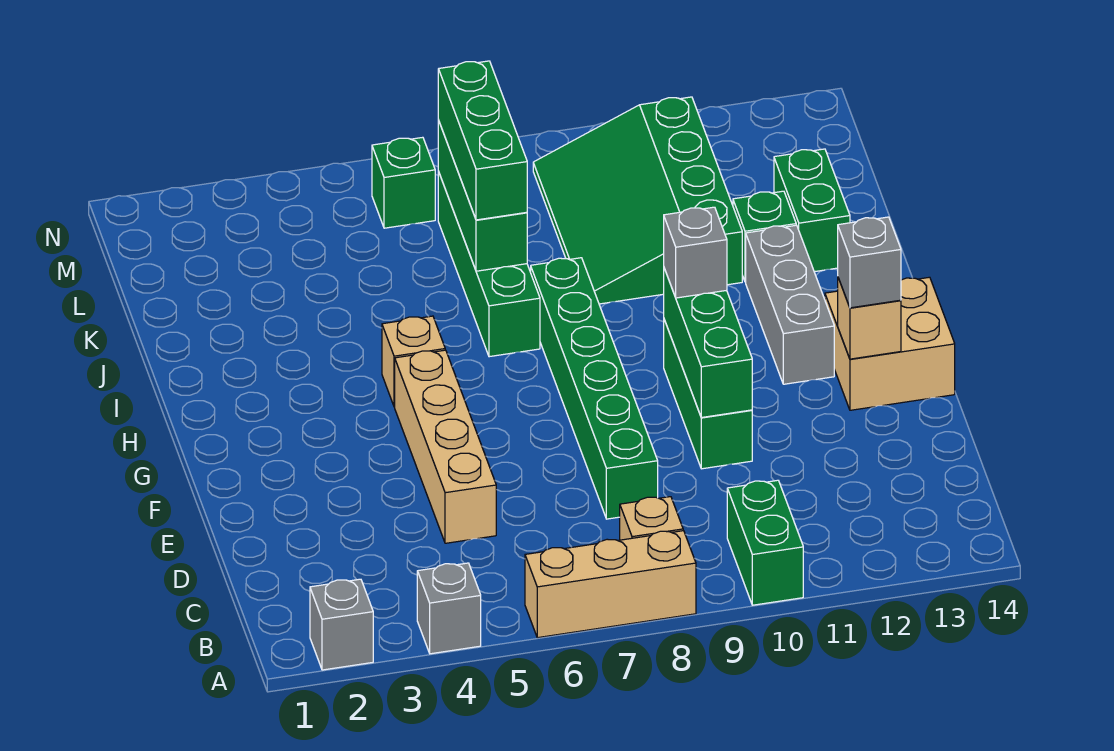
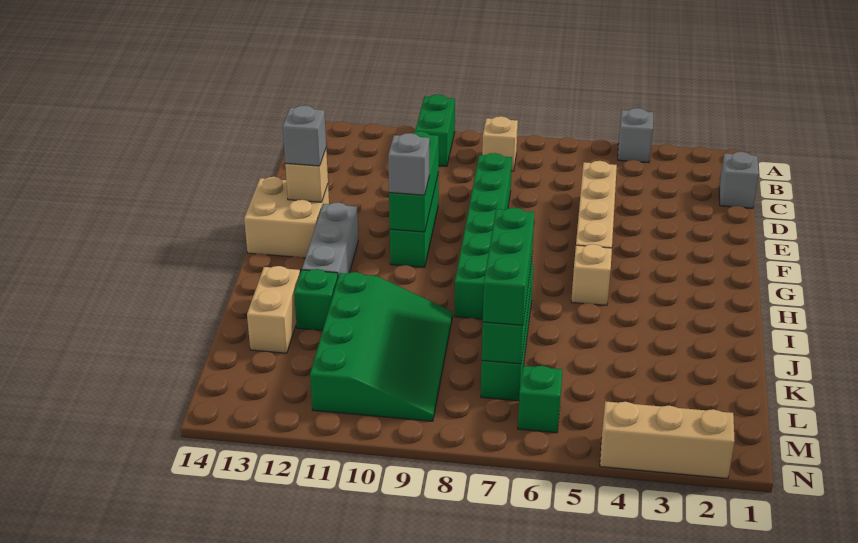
grey brick A2 level 1 -> grey brick C1 level 1
tan brick A6:A8 level 1 -> tan brick N2:N4 level 1
green brick J13:K13 level 1 -> tan brick J13:K13 level 1

